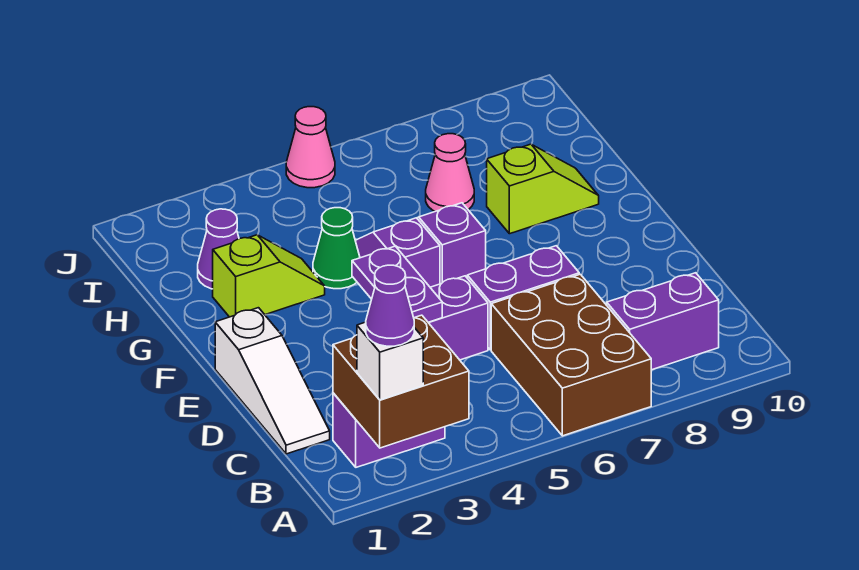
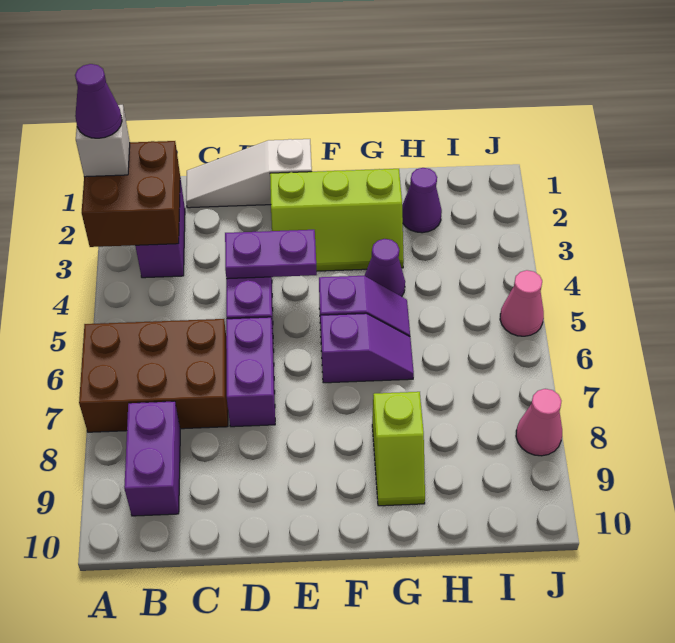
lime slope G2:G3 level 1 top 2 -> lime slope E2:G3 level 1 top 2
green cone G4 level 1 -> purple cone G4 level 1
pink cone H7 level 1 -> pink cone J8 level 1

